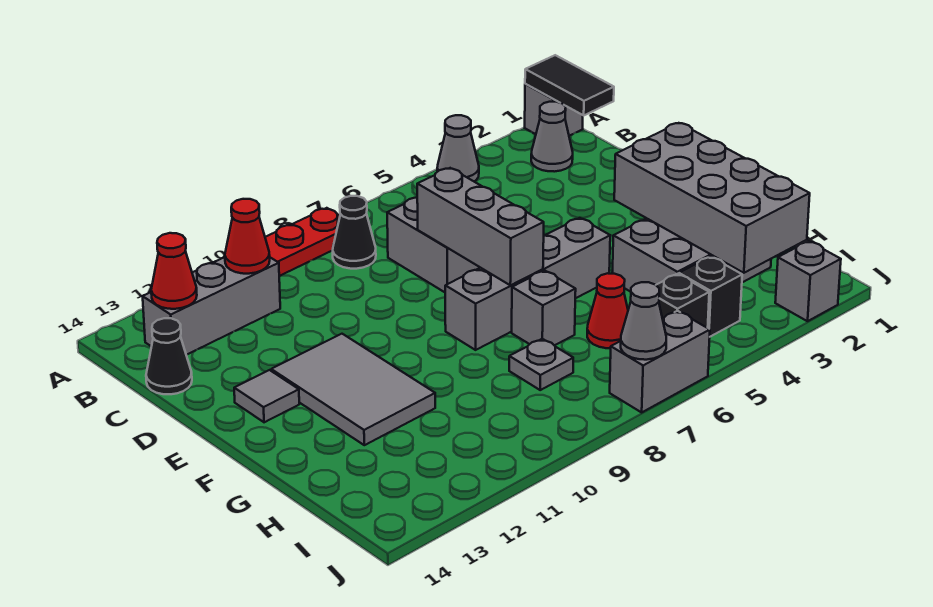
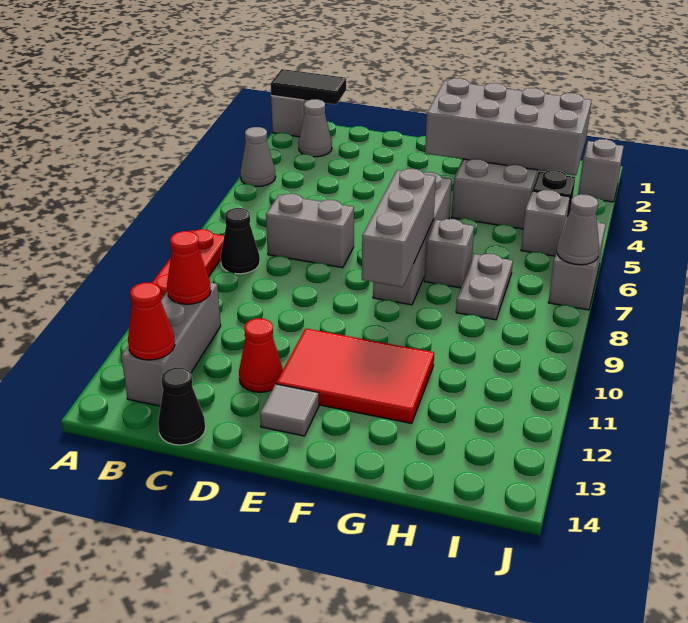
grey brick D7:F7 level 2 -> grey brick F7:F9 level 2
grey tile E11:G12 level 1 -> red tile E11:G12 level 1
red cone H6 level 1 -> red cone D12 level 1
grey plate H8 level 1 -> grey plate H7:H8 level 1
black brick I5 level 1 -> grey brick I5 level 1

